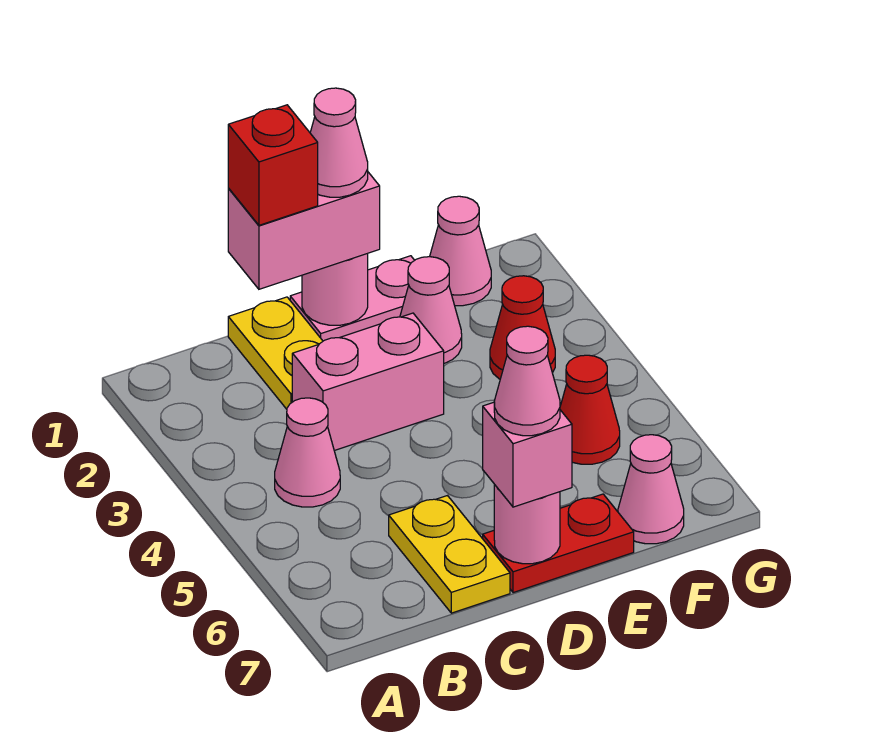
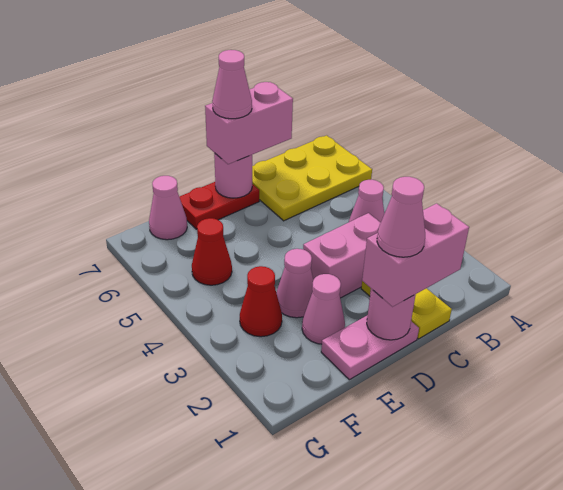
red brick C1 level 4 -> none
yellow plate C6:C7 level 1 -> yellow plate A6:C7 level 1
pink brick D7 level 3 -> pink brick C7:D7 level 3
pink cone F1 level 1 -> pink cone E3 level 1

